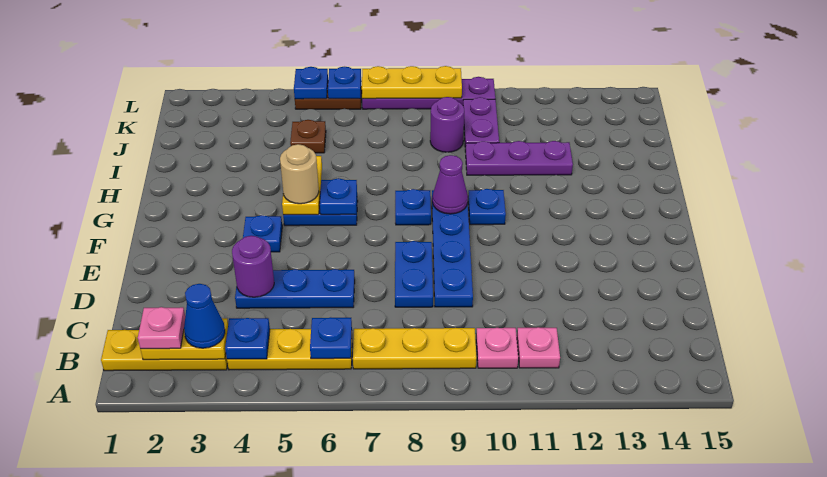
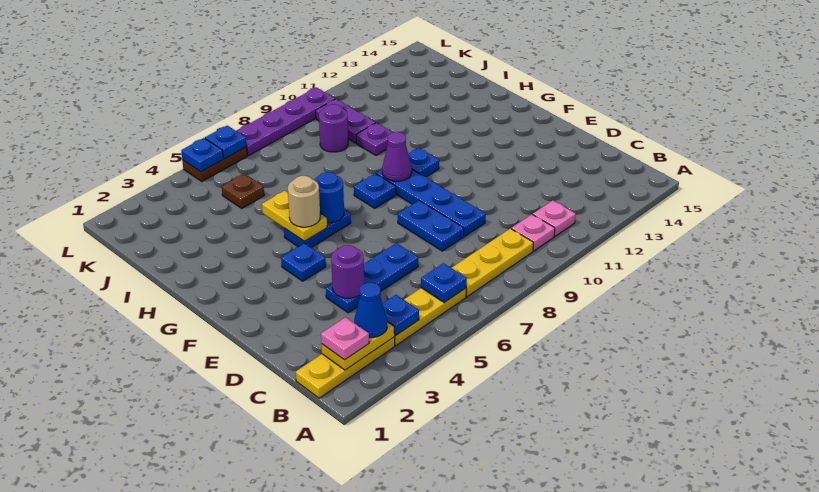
blue plate G6 level 2 -> blue round brick G6 level 2
purple plate I10:I12 level 1 -> purple plate I10 level 1
yellow plate L7:L9 level 2 -> none

